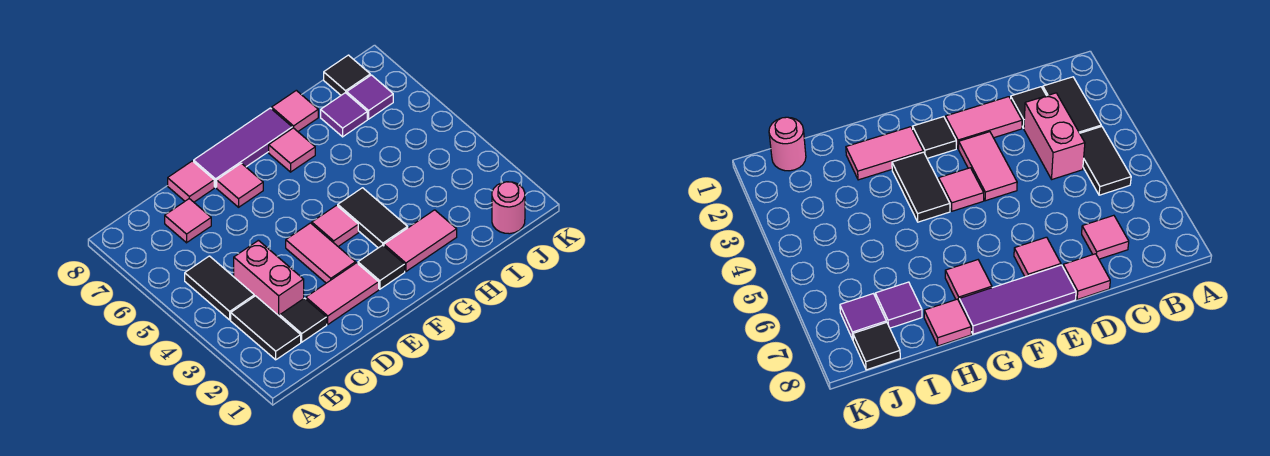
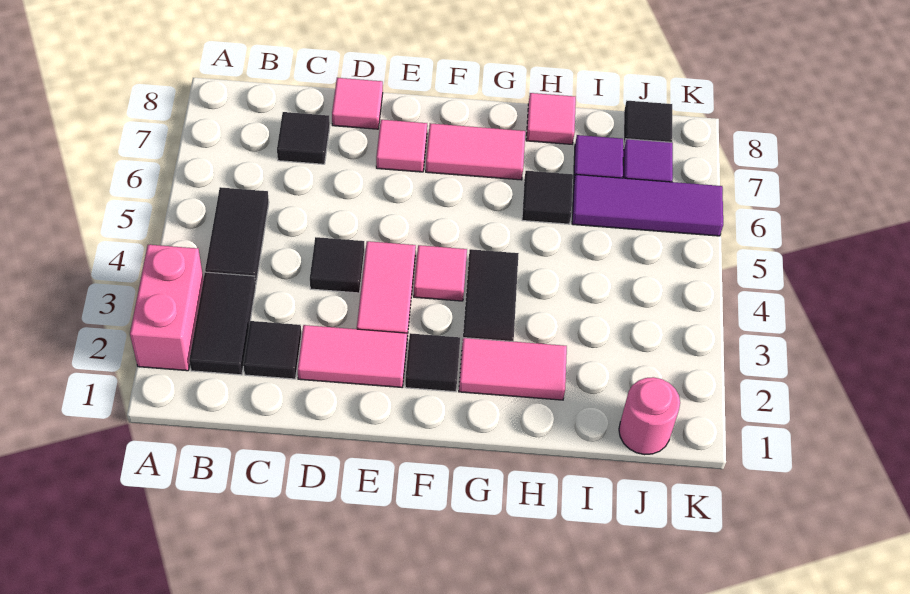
pink brick C3:C4 level 1 -> pink brick A2:A3 level 1
pink tile C7 level 1 -> black tile C7 level 1
none -> black tile D4 level 1
purple tile E8:G8 level 1 -> purple tile I6:K6 level 1
pink tile G7 level 1 -> pink tile F7:G7 level 1
none -> black tile H6 level 1

